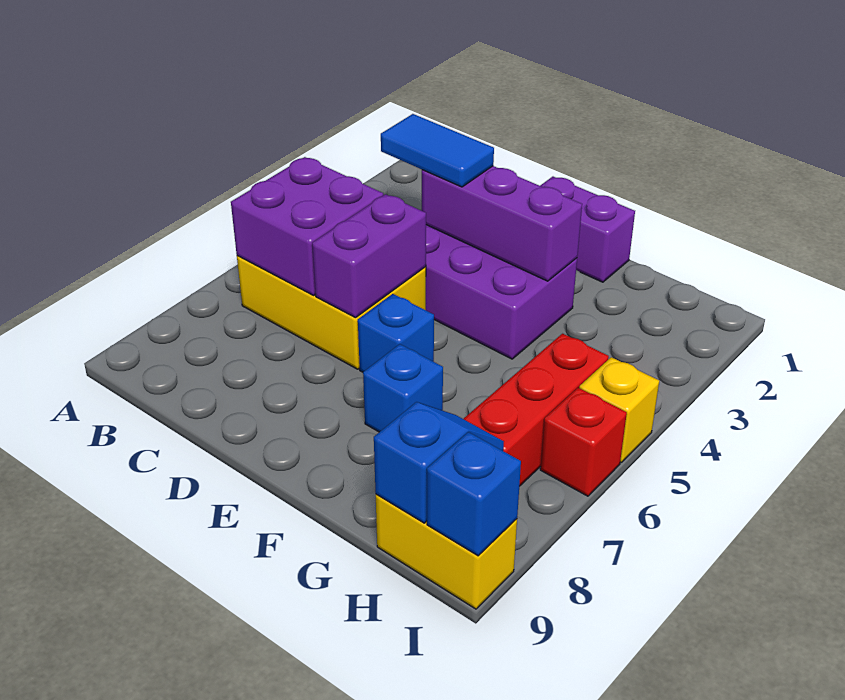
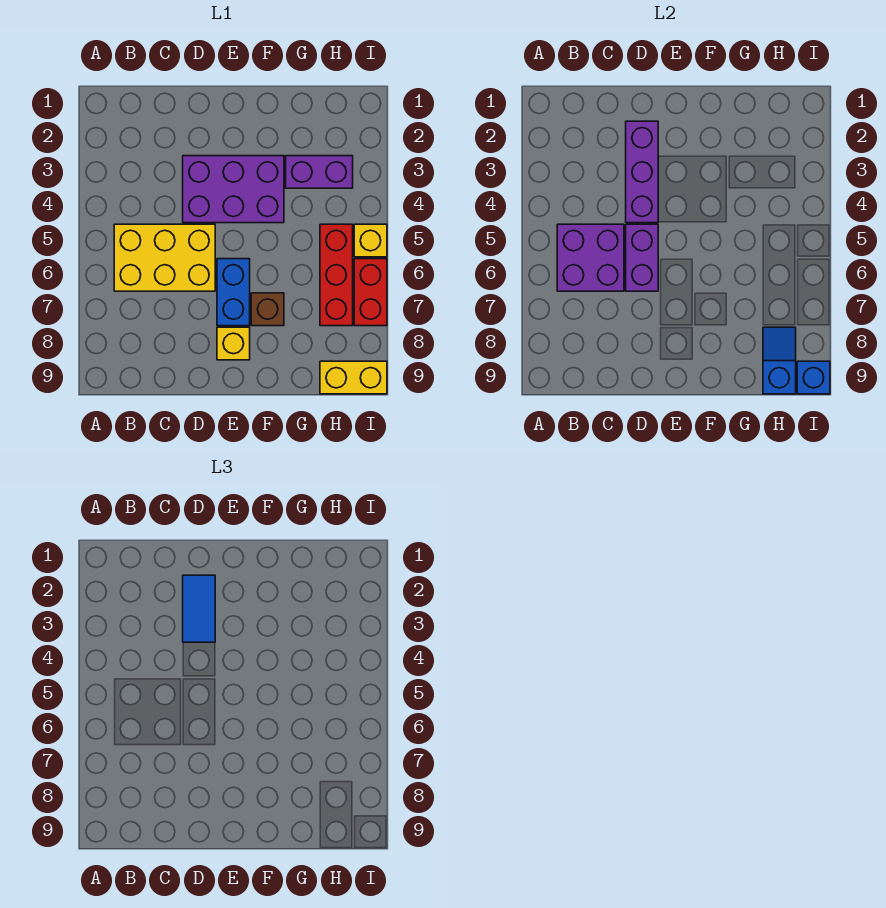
blue tile C3:D3 level 3 -> blue tile D2:D3 level 3
purple brick D3:F3 level 2 -> purple brick D2:D4 level 2
purple brick E1:F1 level 1 -> purple brick G3:H3 level 1
blue brick E6 level 1 -> blue brick E6:E7 level 1
none -> yellow brick E8 level 1
blue brick F7 level 1 -> brown brick F7 level 1
red brick I6 level 1 -> red brick I6:I7 level 1

